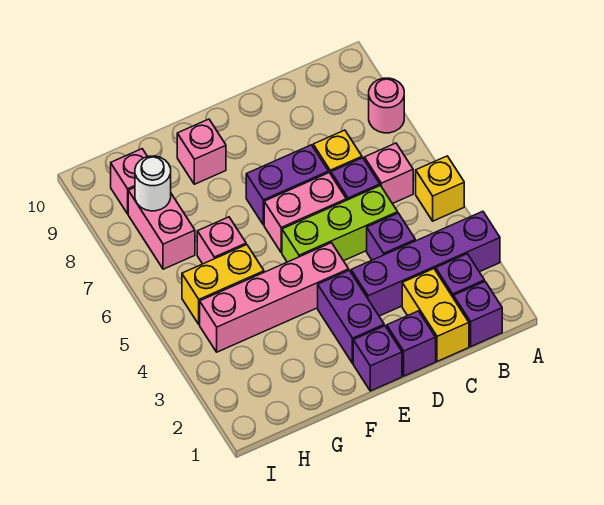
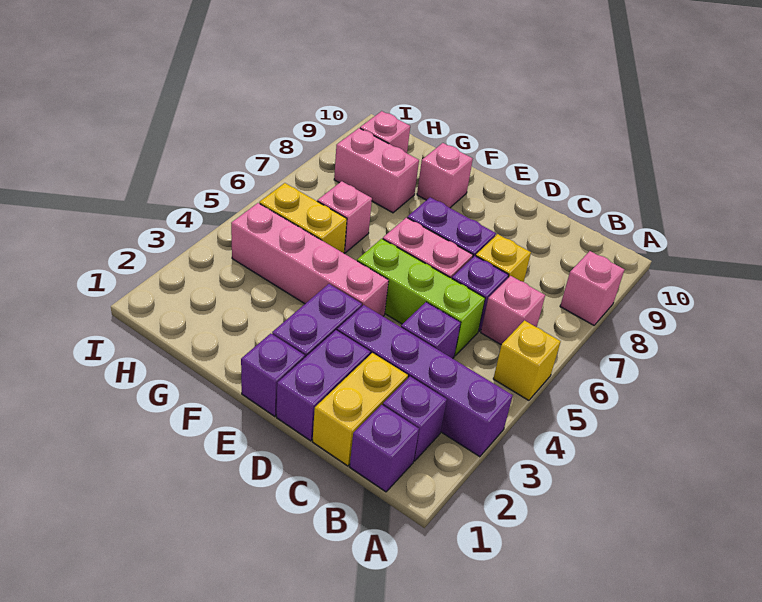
pink round brick A8 level 1 -> pink brick A8 level 1
purple brick D1 level 1 -> purple brick D1:D2 level 1
pink brick H7:H8 level 1 -> pink brick G8:H8 level 1
white round brick H8 level 2 -> none

